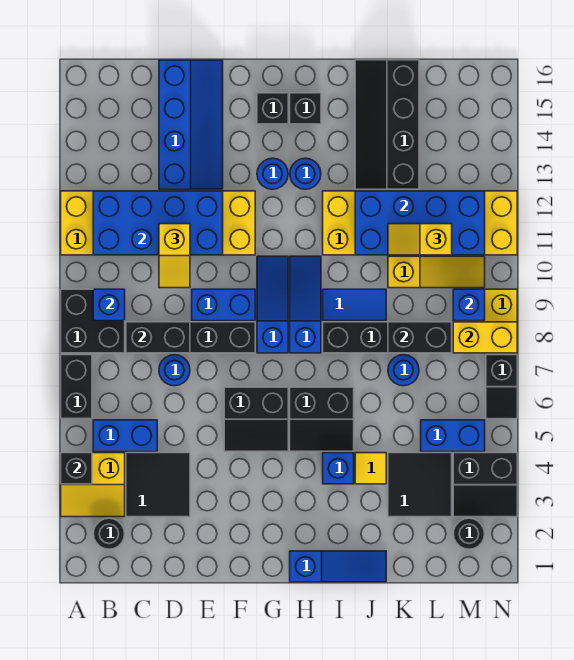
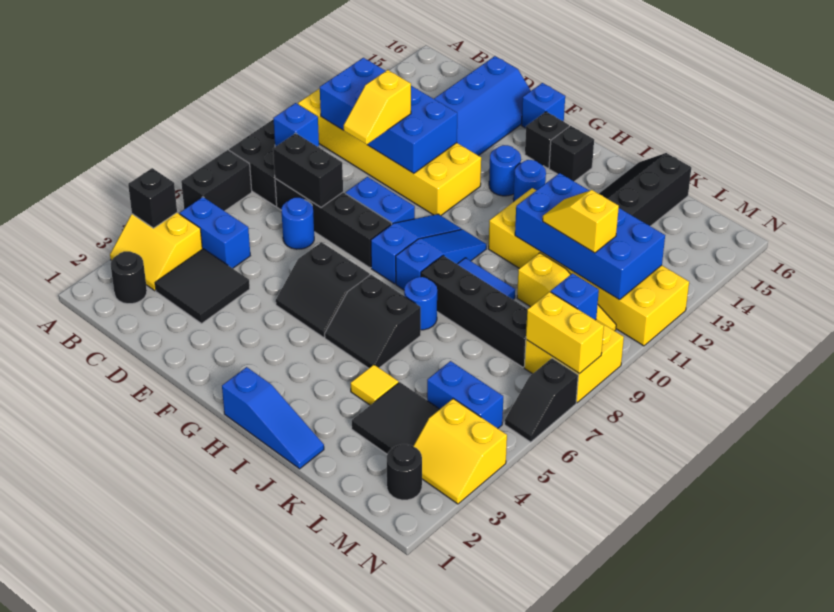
blue brick I4 level 1 -> blue brick F16 level 1
blue round brick K7 level 1 -> blue round brick I7 level 1
black brick K8:L8 level 2 -> none
black slope M3:N4 level 1 top 4 -> yellow slope M3:N4 level 1 top 4

